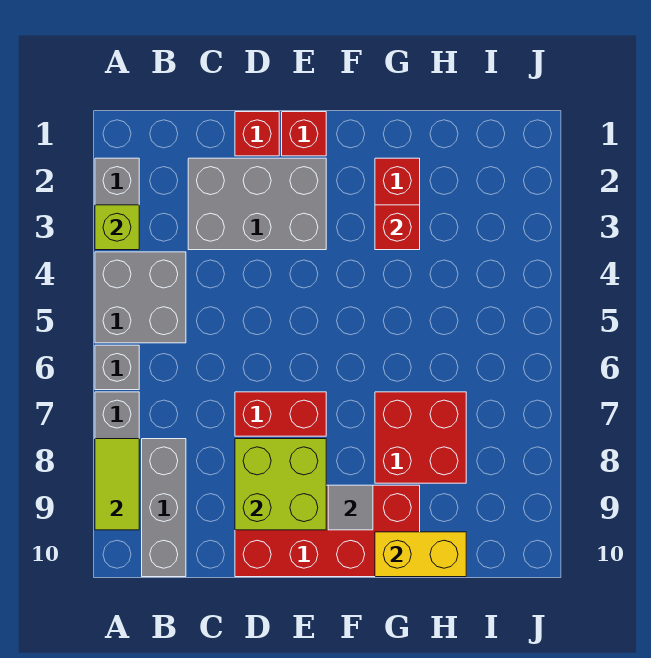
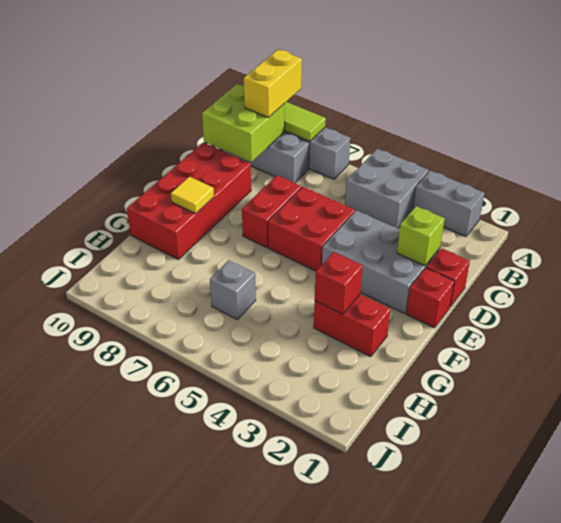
lime brick A3 level 2 -> lime brick D2 level 2
grey brick A6 level 1 -> grey brick H6 level 1
grey brick C2:E3 level 1 -> grey brick D2:E4 level 1
lime brick D8:E9 level 2 -> lime brick B9:C10 level 2
grey tile F9 level 2 -> yellow tile F9 level 2
red brick G7:H8 level 1 -> red brick D5:E6 level 1
yellow brick G10:H10 level 2 -> yellow brick A9:B9 level 3

